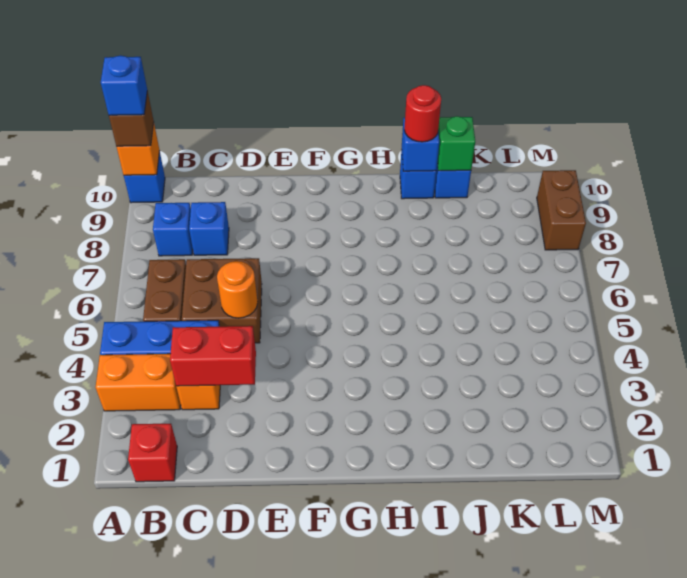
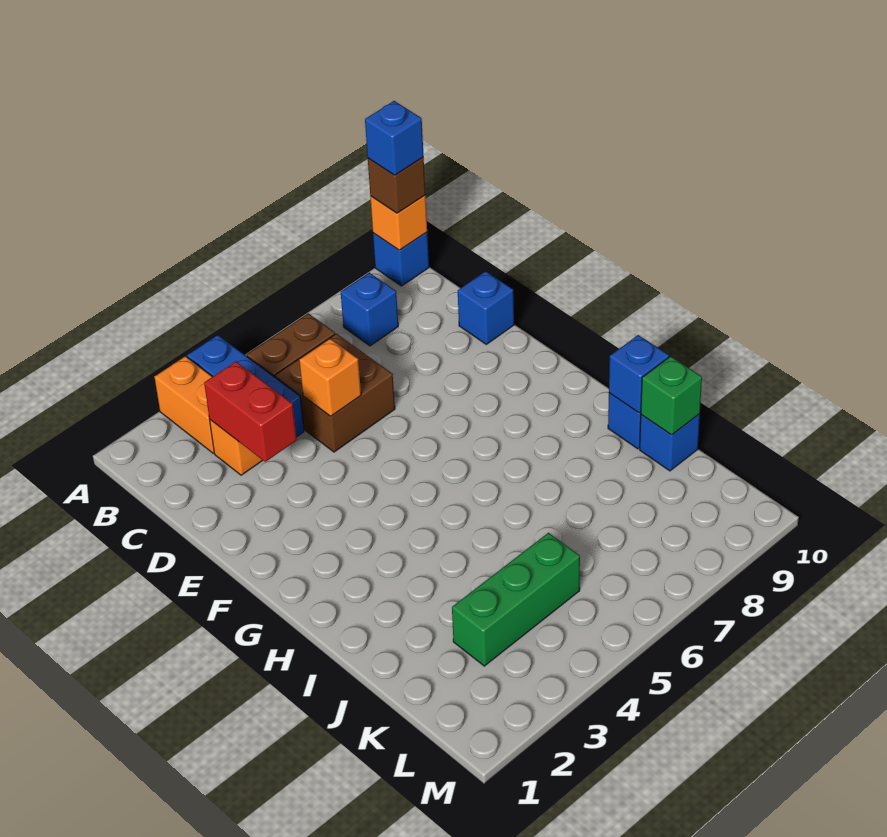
red brick B1 level 1 -> none
blue brick C8 level 1 -> blue brick D10 level 1
orange round brick D5 level 2 -> orange brick D5 level 2
red round brick I10 level 3 -> none
none -> green brick K3:K5 level 1
brown brick M8:M9 level 1 -> none

